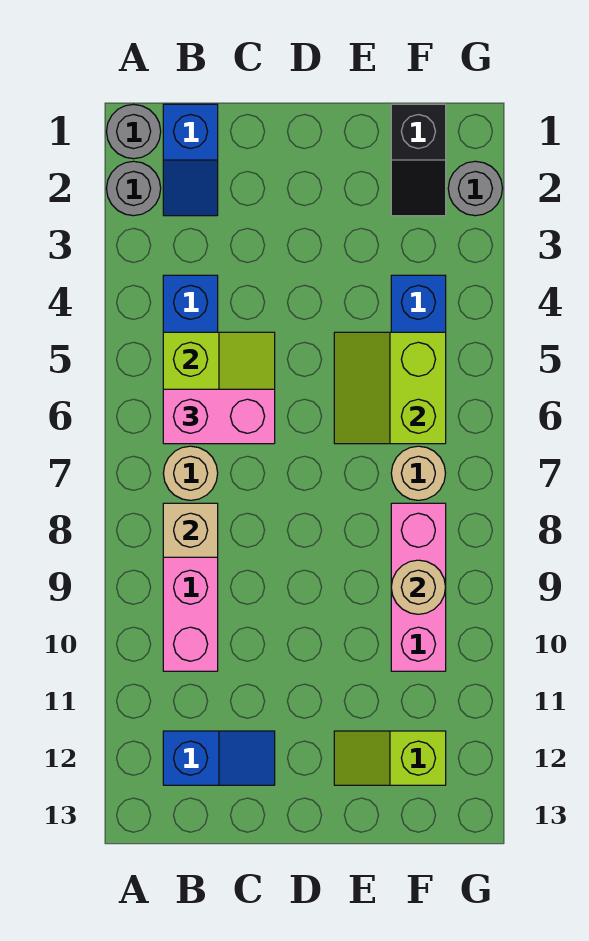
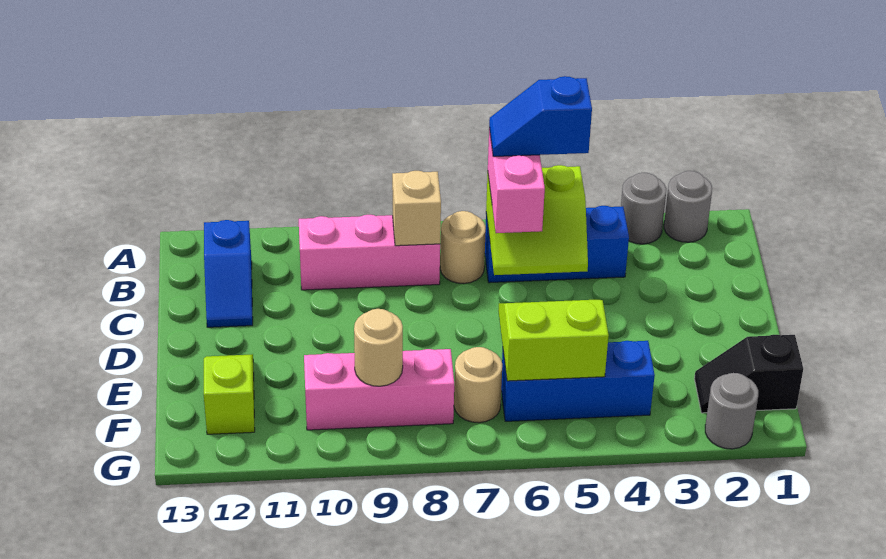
grey round brick A1 level 1 -> grey round brick A3 level 1
blue slope B1:B2 level 1 top 1 -> blue slope B5:B6 level 4 top 5

